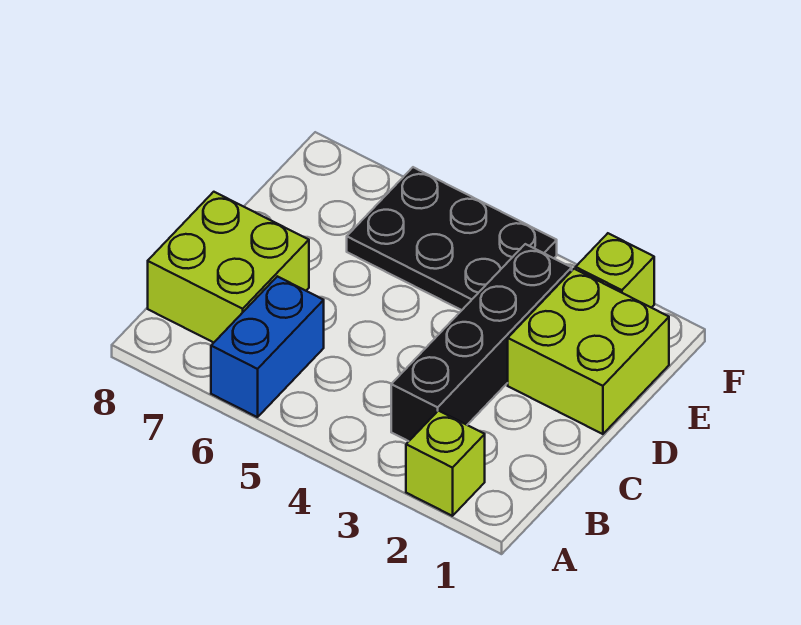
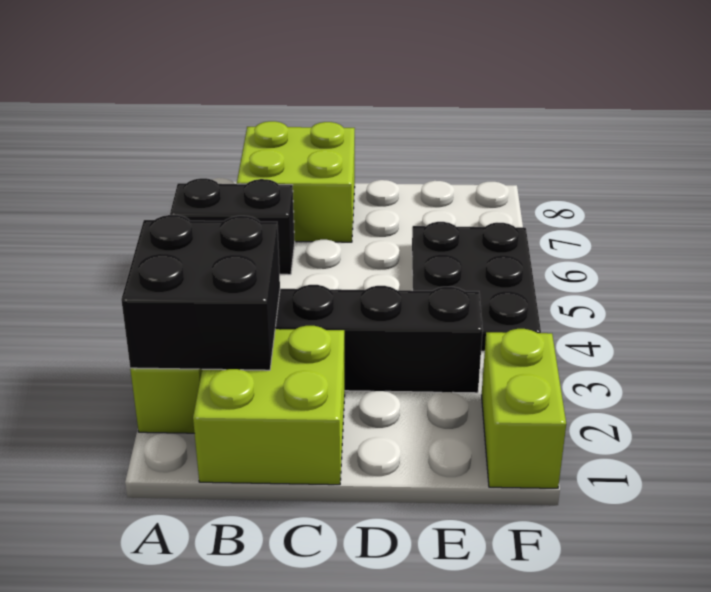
none -> black brick A2:B3 level 2
blue brick A6:B6 level 1 -> black brick A6:B6 level 1
lime brick D1:E2 level 1 -> lime brick B1:C2 level 1
lime brick F2 level 1 -> lime brick F1:F2 level 1

